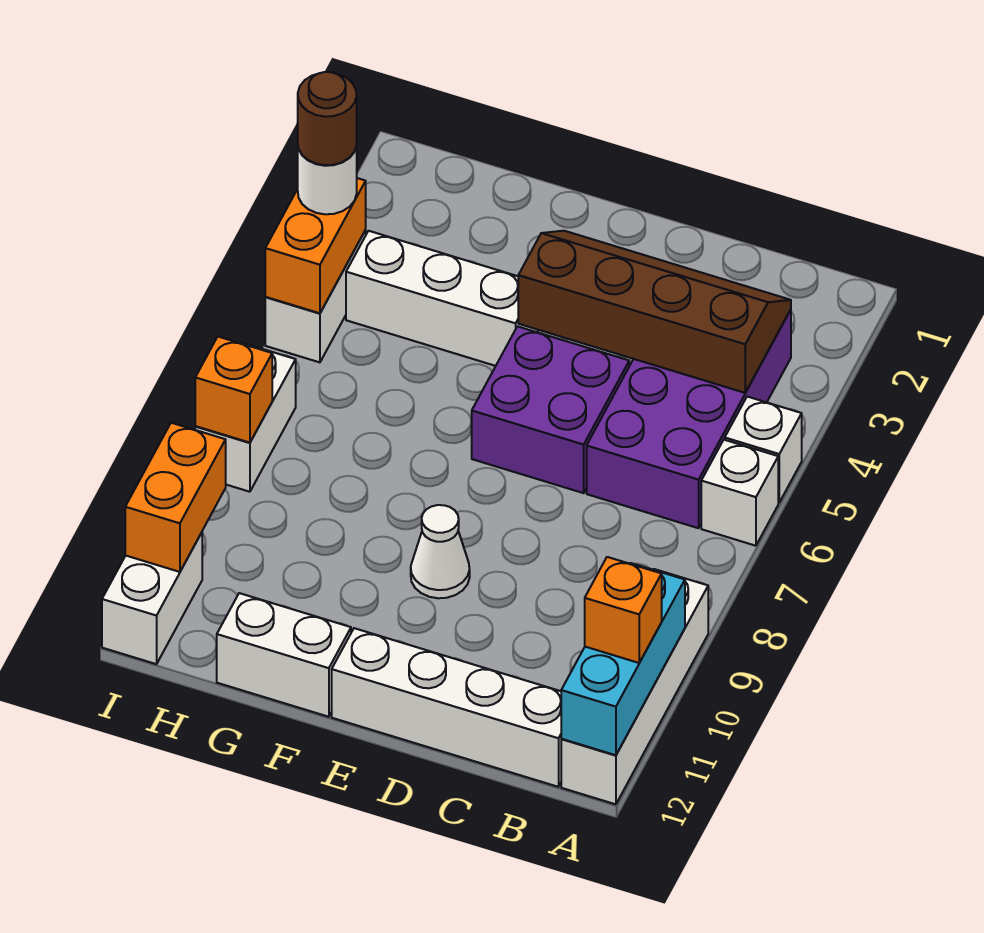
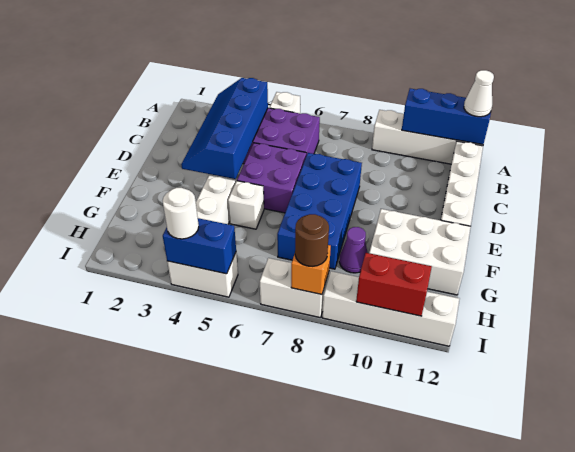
white brick A6 level 1 -> white brick F5 level 1
cyan brick A10:A12 level 2 -> blue brick A10:A12 level 2
orange brick A11 level 3 -> none
brown slope B3:E4 level 2 top 4 -> blue slope B3:E4 level 2 top 4
none -> blue brick D7:G8 level 1
white cone E9 level 1 -> white cone A12 level 3
white brick F12:G12 level 1 -> white brick F10:G12 level 1
none -> purple cone G9 level 1
orange brick I4:I5 level 2 -> blue brick I4:I5 level 2
brown round brick I4 level 4 -> brown round brick I8 level 3
orange brick I10:I11 level 2 -> red brick I10:I11 level 2
white brick I11:I12 level 1 -> white brick I9:I12 level 1

